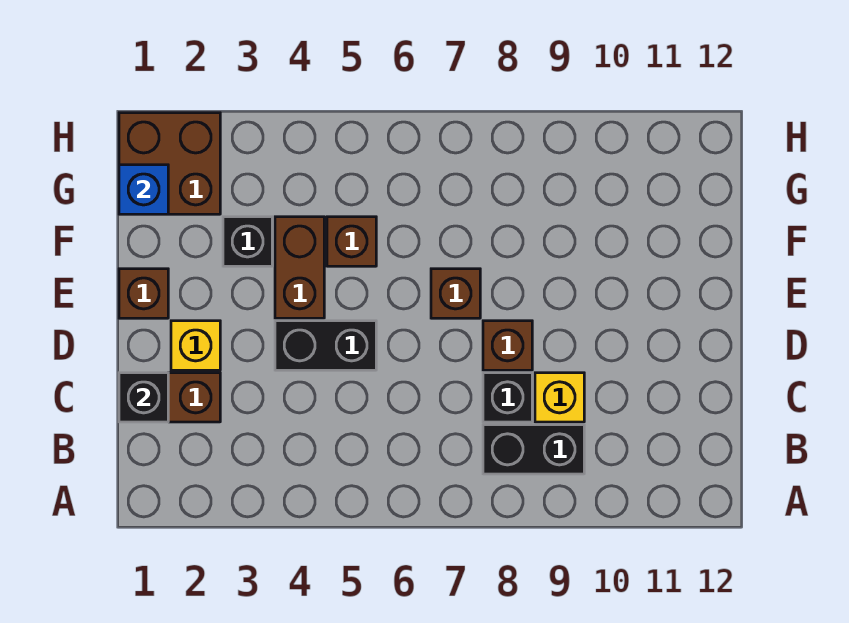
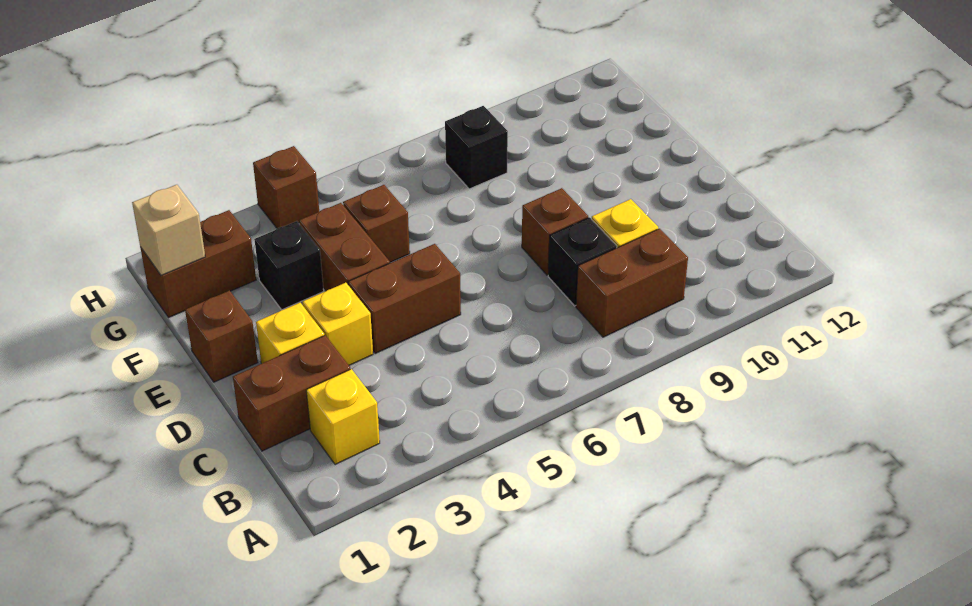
none -> yellow brick B2 level 1
black brick B8:B9 level 1 -> brown brick B8:B9 level 1
black brick C1 level 2 -> black brick G8 level 1
none -> yellow brick D3 level 1
black brick D4:D5 level 1 -> brown brick D4:D5 level 1
brown brick E7 level 1 -> brown brick H4 level 1
brown brick G1:H2 level 1 -> brown brick G1:G2 level 1
blue brick G1 level 2 -> tan brick G1 level 2

